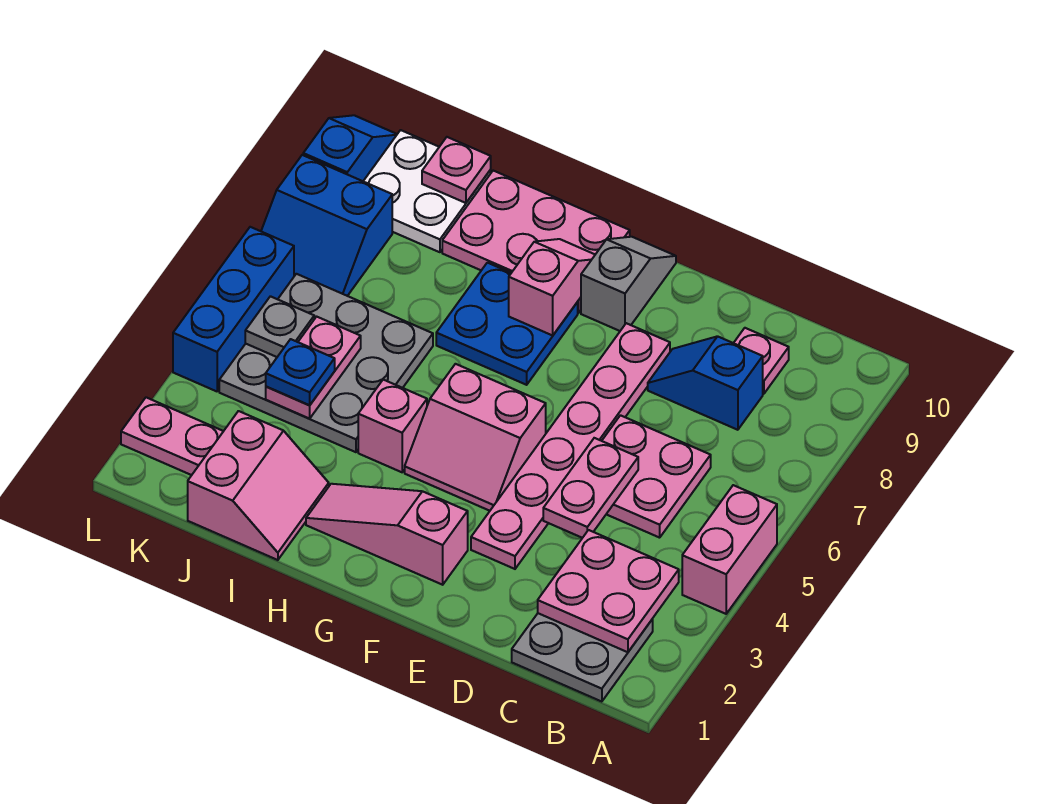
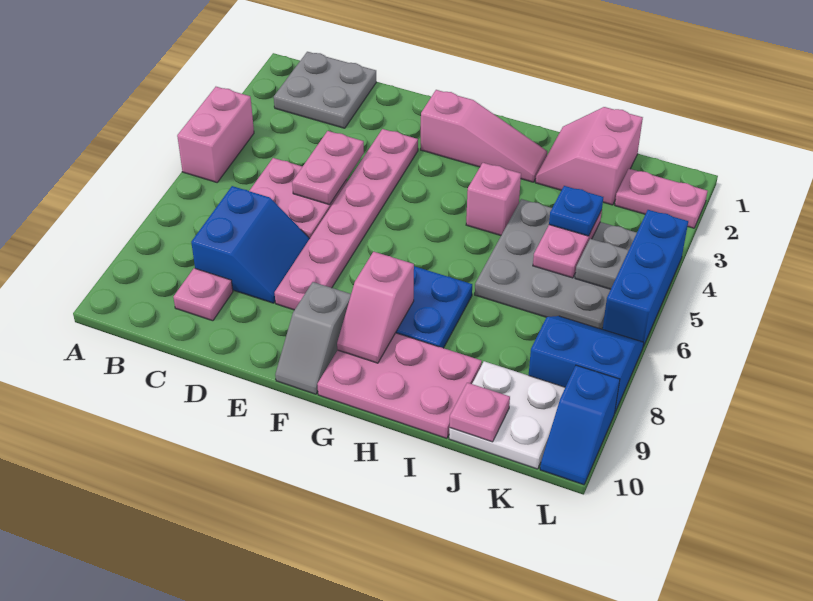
pink plate B2:C3 level 2 -> none
blue slope C8:D8 level 1 top C -> blue slope C7:D8 level 1 top C
pink slope F4:G5 level 1 top 5 -> none

